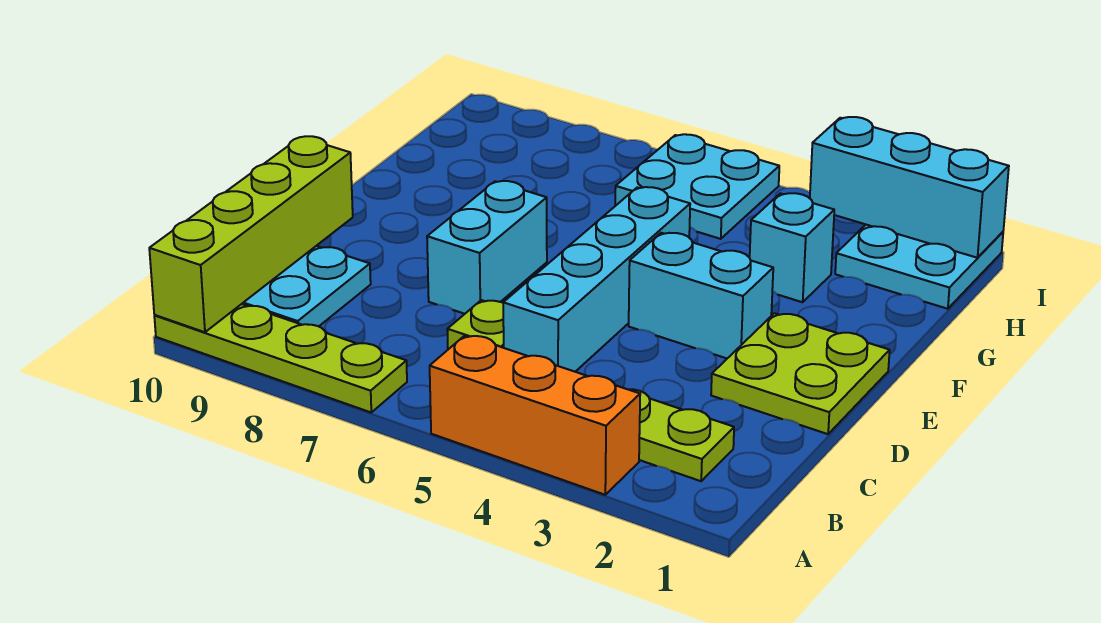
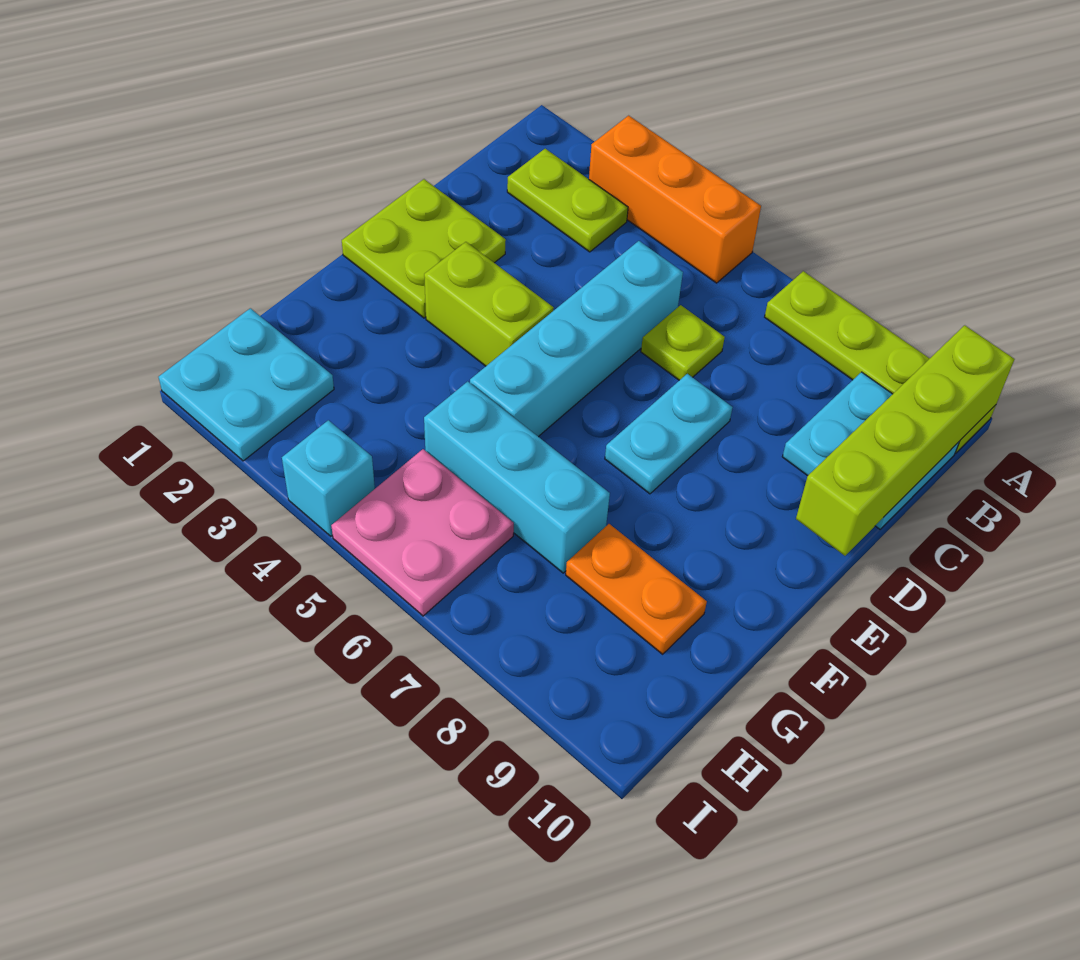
cyan brick D7:E7 level 1 -> cyan plate D7:E7 level 1
cyan brick E3:E4 level 1 -> lime brick E3:E4 level 1
cyan brick G3 level 1 -> cyan brick I4 level 1
none -> orange plate G8:G9 level 1
cyan plate H5:I6 level 1 -> pink plate H5:I6 level 1
cyan brick I1:I3 level 2 -> cyan brick G5:G7 level 1

